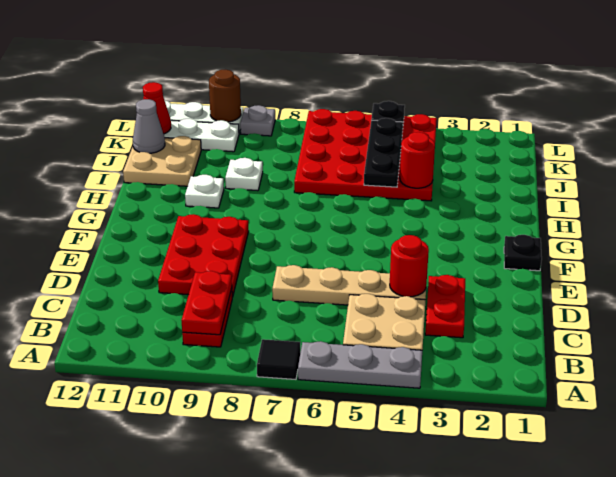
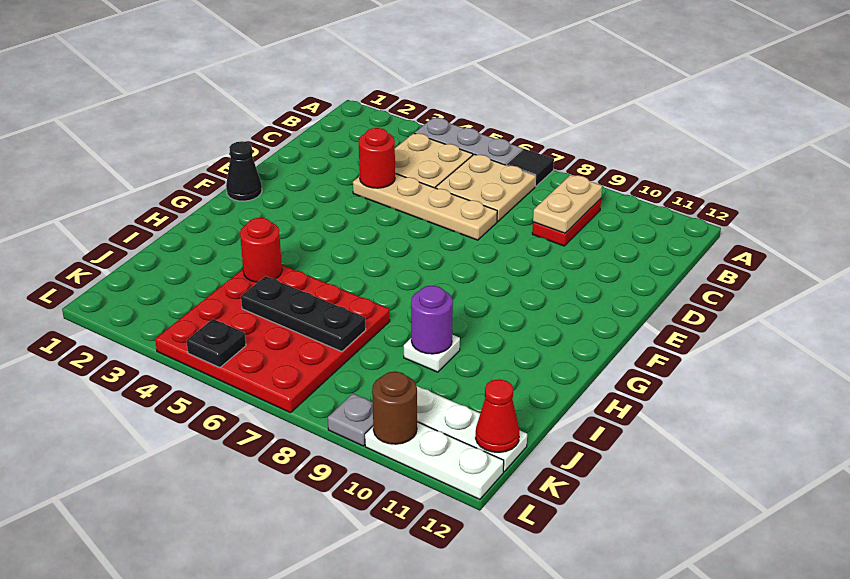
red plate B9:C9 level 2 -> tan plate B9:C9 level 2
red plate C3:D3 level 1 -> none
red plate D9:F10 level 1 -> none
black plate F1 level 1 -> black cone F1 level 1
white plate H10 level 1 -> none
black plate I5:K5 level 2 -> black plate J5:J7 level 2
none -> purple round brick I9 level 2
tan plate I11:J12 level 1 -> tan plate B6:C7 level 1
grey cone J12 level 2 -> none

